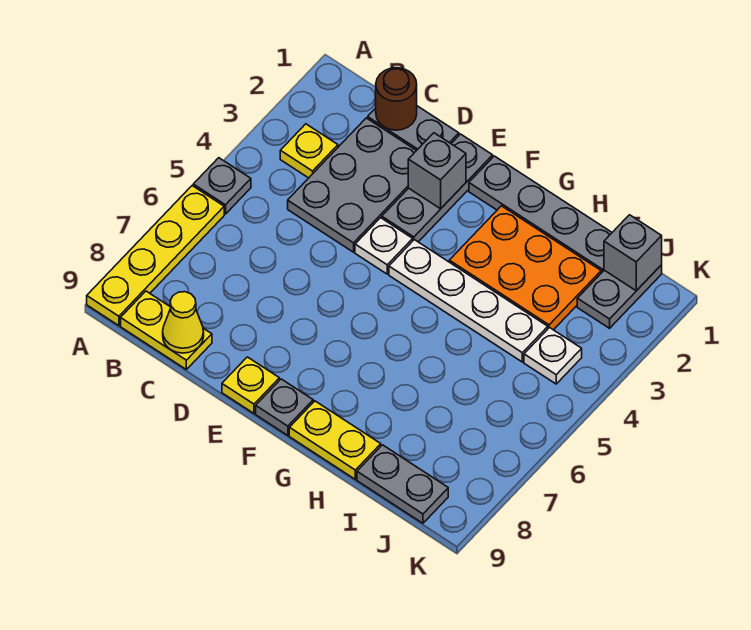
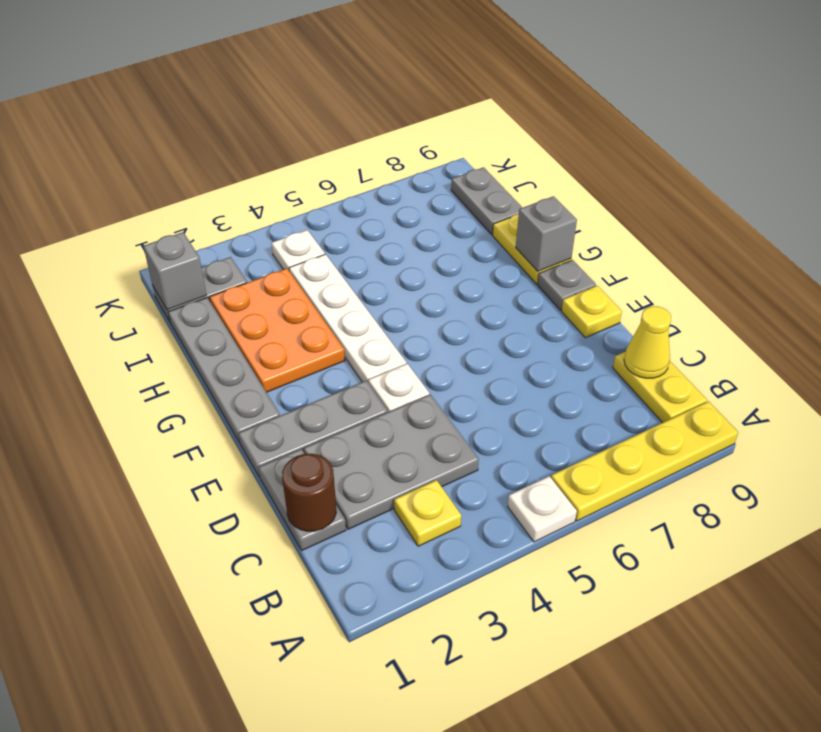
grey plate A5 level 1 -> white plate A5 level 1
grey brick E2 level 2 -> grey brick G9 level 2

